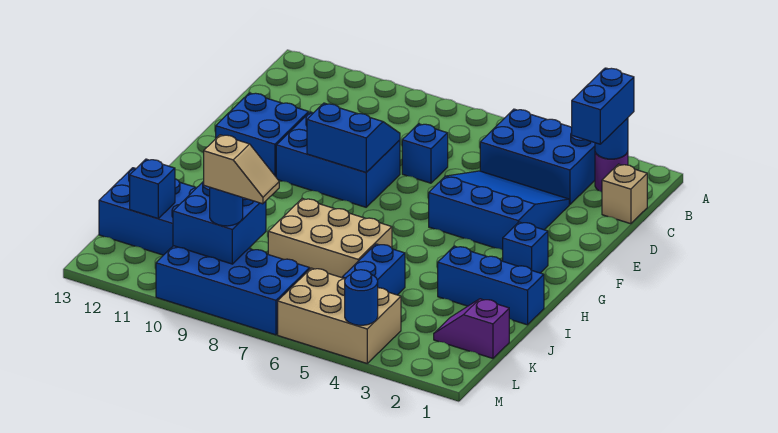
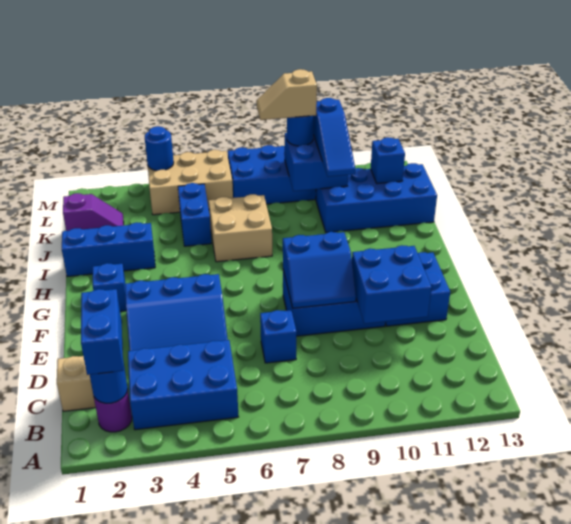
none -> blue brick D10:E11 level 2
tan brick I6:J8 level 1 -> tan brick I6:J7 level 1
none -> blue slope J10:L10 level 3 top L

